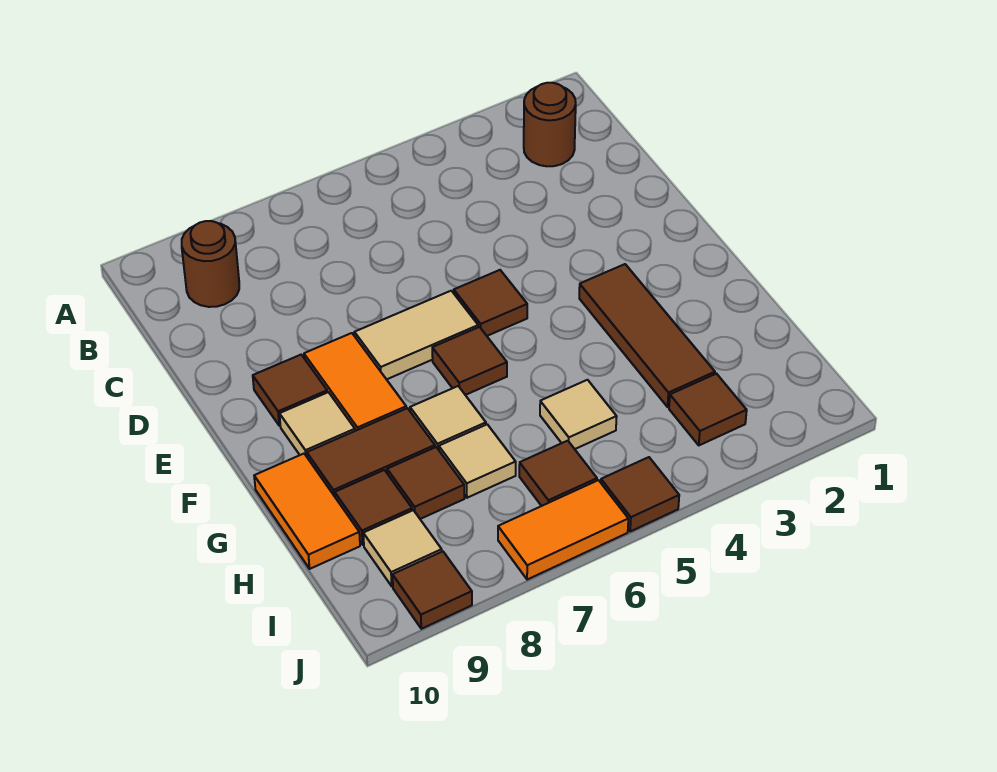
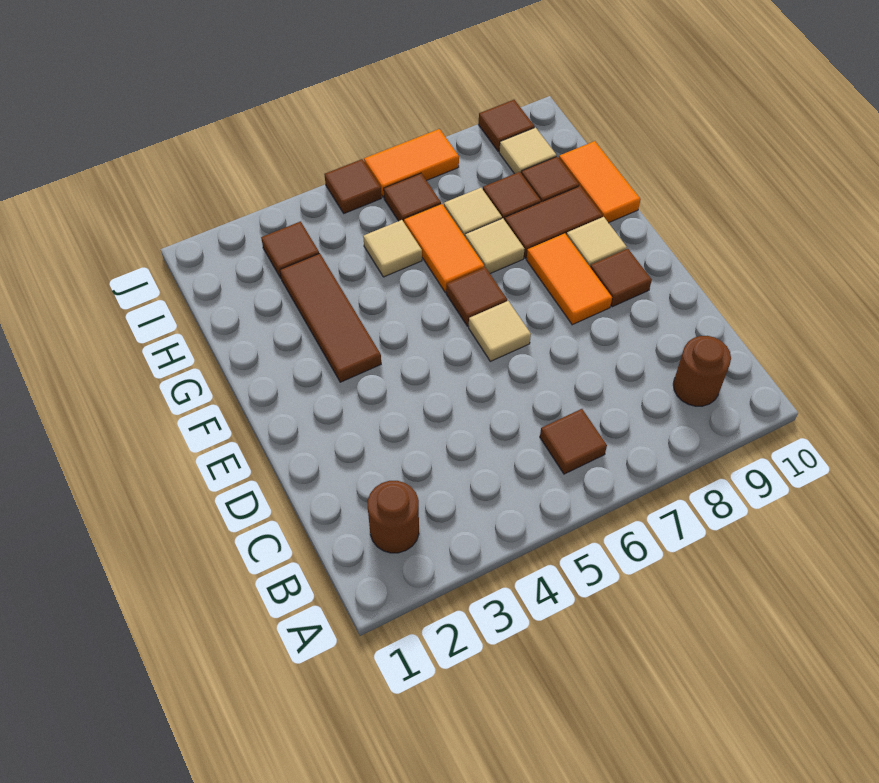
brown tile E5 level 1 -> brown tile B6 level 1
tan tile E6:E7 level 1 -> tan tile E6 level 1
none -> orange tile G6:H6 level 1

